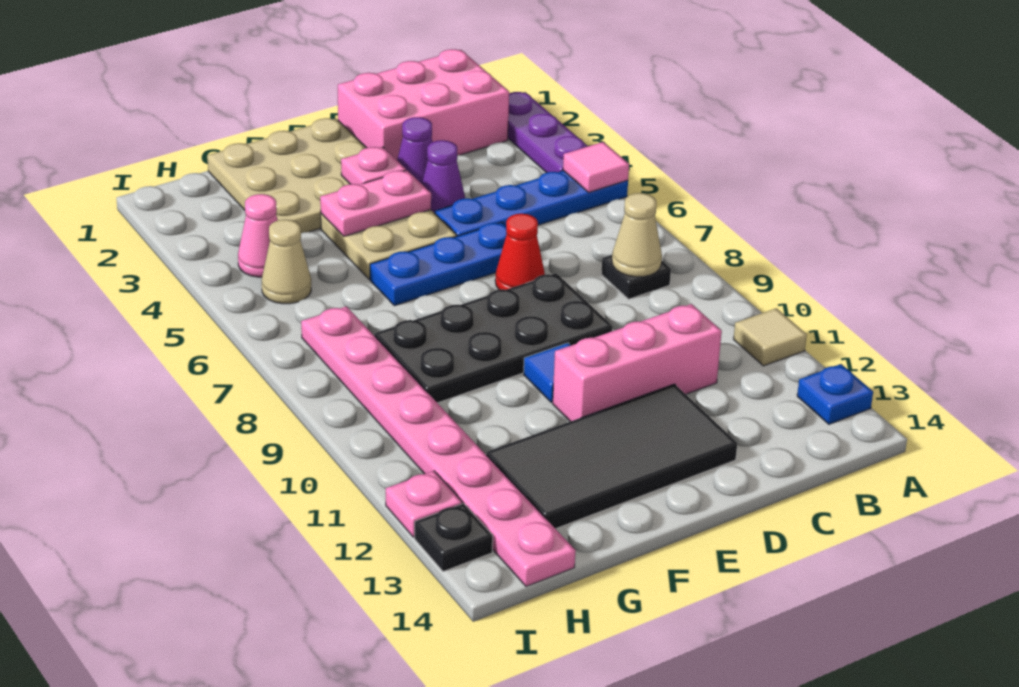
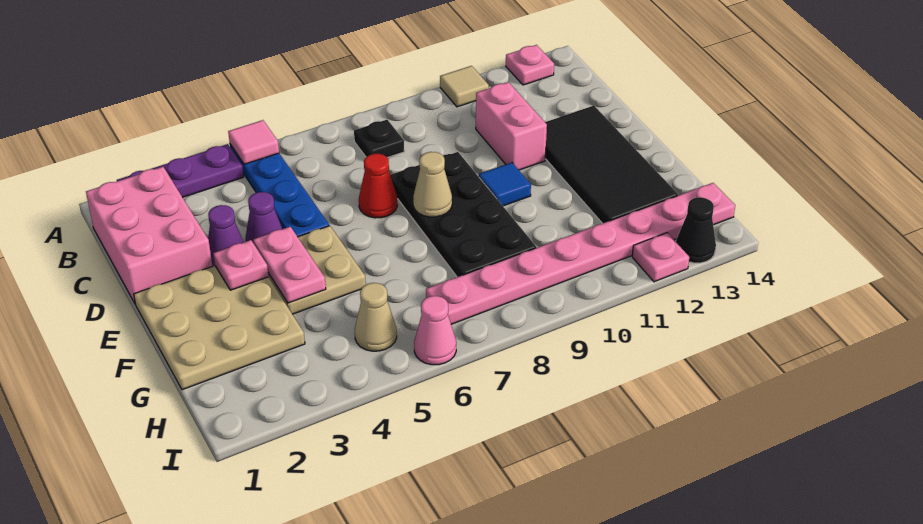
blue plate A13 level 1 -> pink plate A13 level 1
tan cone B8 level 2 -> tan cone E8 level 2
pink brick C11:E11 level 1 -> pink brick C11:D11 level 1
blue plate D6:F6 level 1 -> none
pink cone H4 level 1 -> pink cone I6 level 1
black plate I13 level 1 -> black cone I13 level 1

